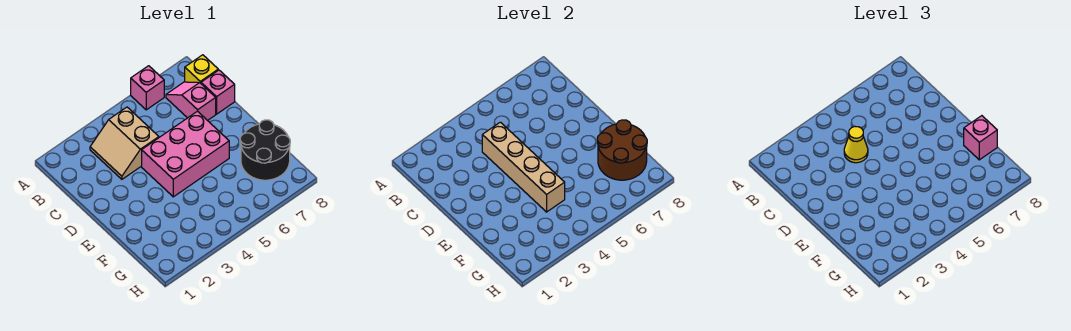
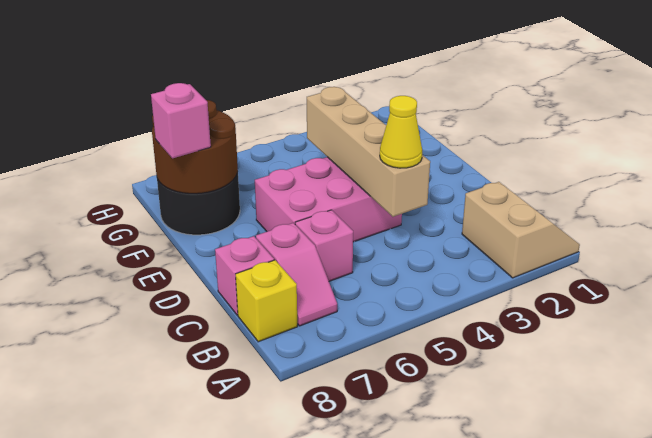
pink brick A6 level 1 -> pink brick C6 level 1
tan slope B3:C4 level 1 top 4 -> tan slope A1:B2 level 1 top 2

